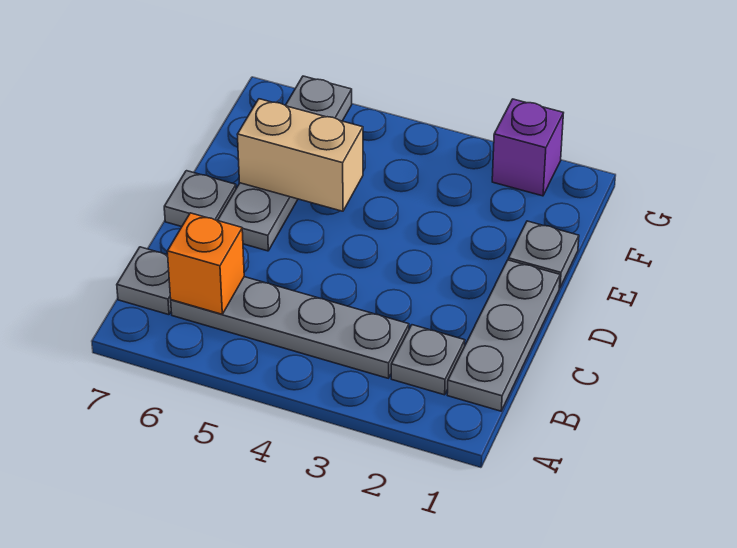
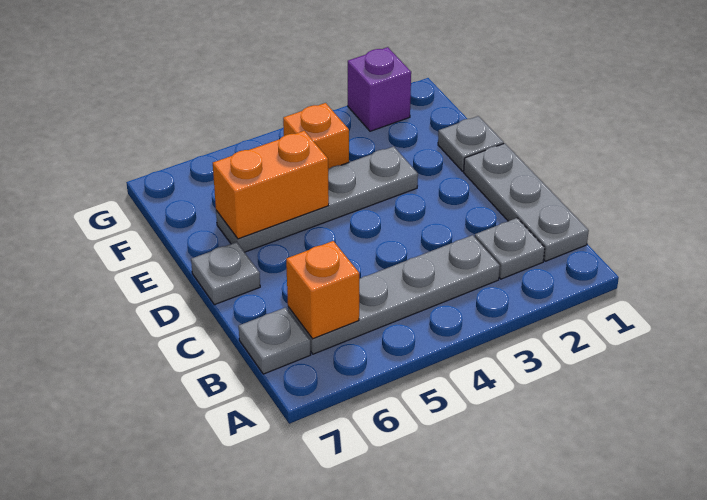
grey plate D6:G6 level 1 -> grey plate E3:E6 level 1
tan brick E5:E6 level 2 -> orange brick E5:E6 level 2
none -> orange brick F4 level 1

